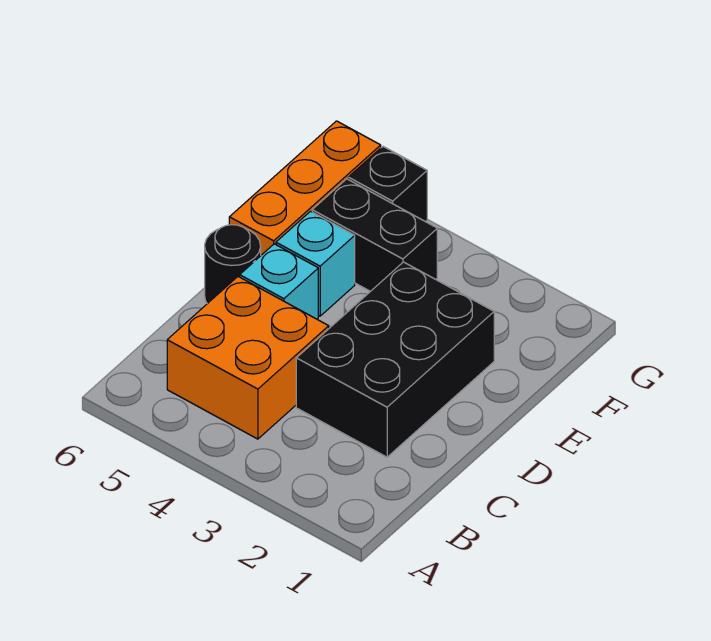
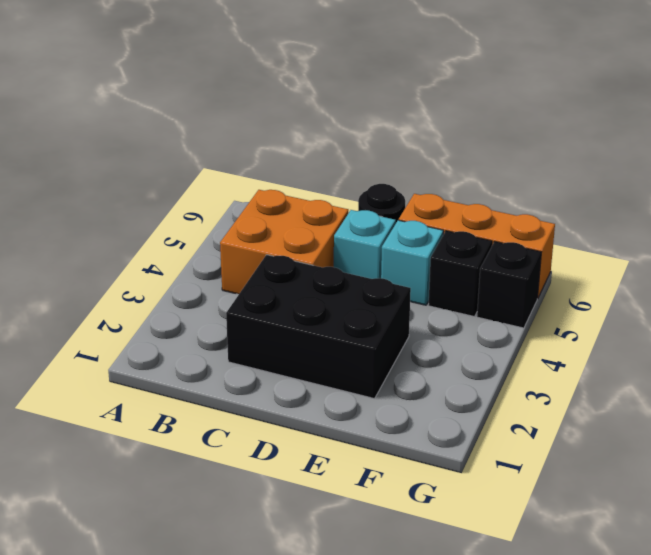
black brick F4:F5 level 1 -> black brick F5 level 1

